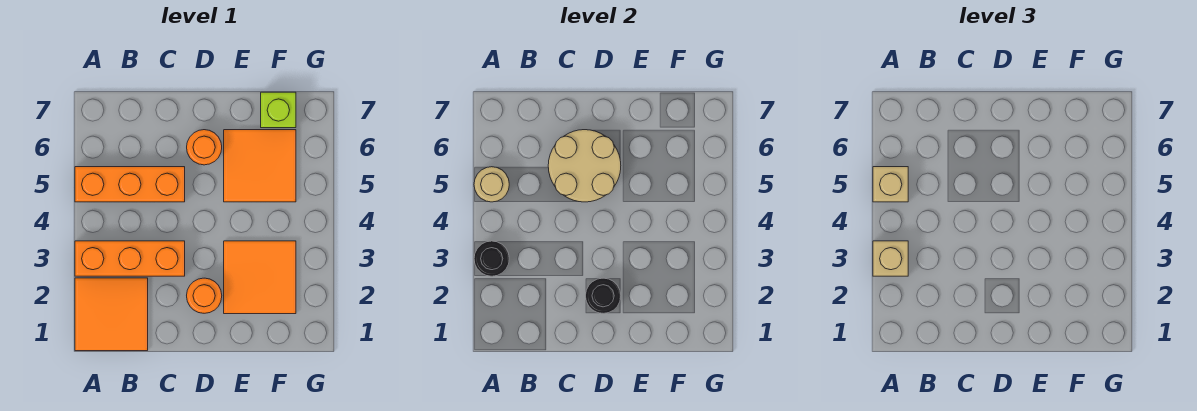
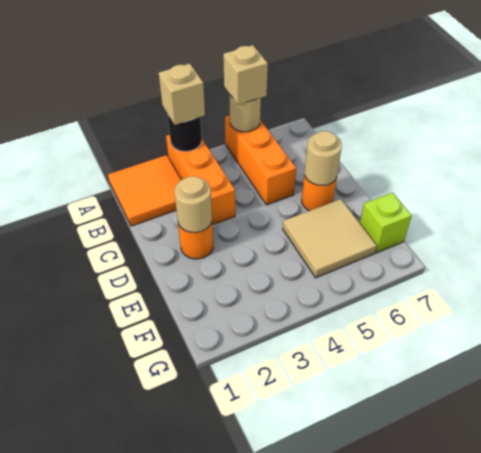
tan round brick C5:D6 level 2 -> tan round brick D6 level 2
black round brick D2 level 2 -> tan round brick D2 level 2
orange tile E2:F3 level 1 -> none
orange tile E5:F6 level 1 -> tan tile E5:F6 level 1

